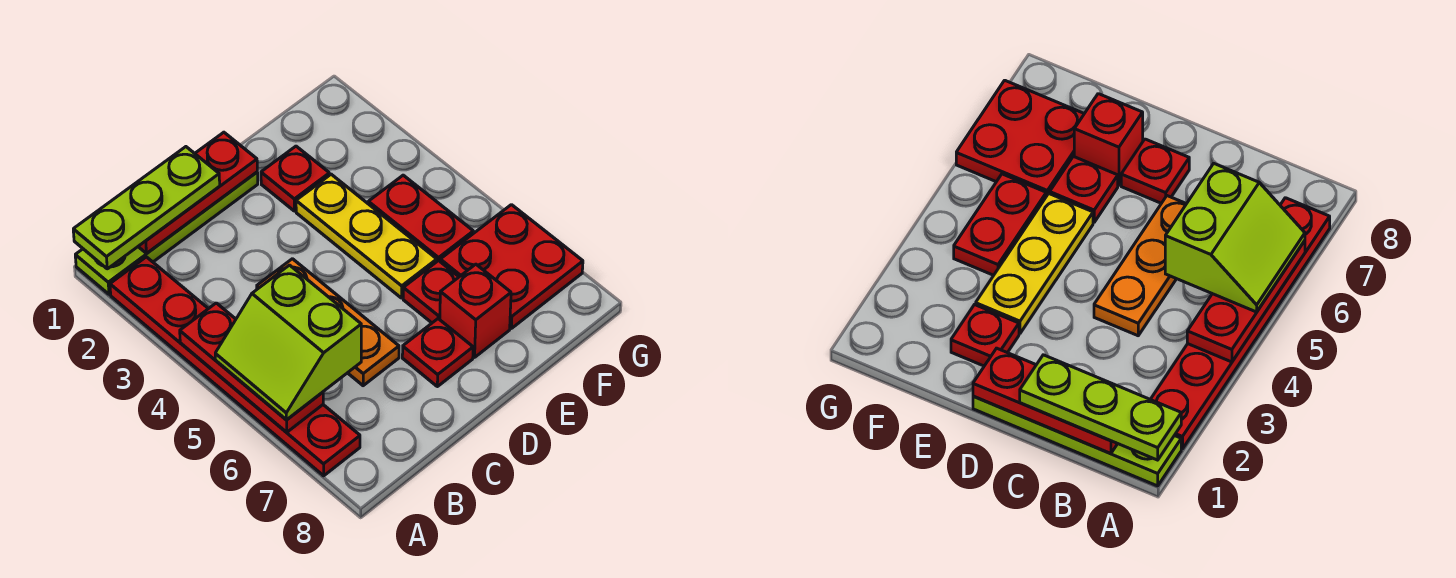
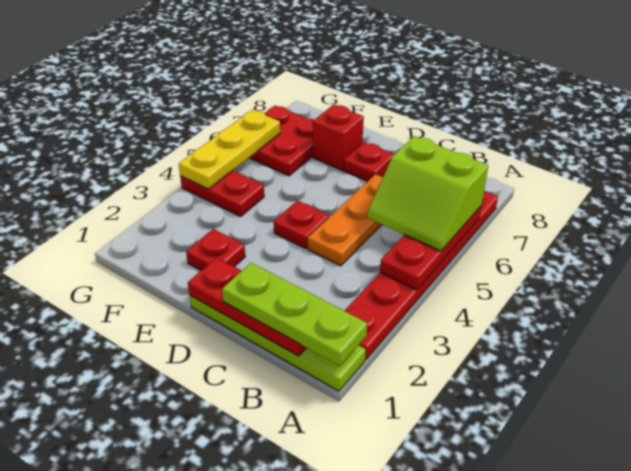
lime slope A5:B6 level 3 top B -> lime slope A5:B6 level 3 top 6
yellow plate E3:E5 level 1 -> yellow plate G4:G6 level 2
red plate E6 level 1 -> red plate D4 level 1
red plate F4:F5 level 1 -> red plate F4:G4 level 1

